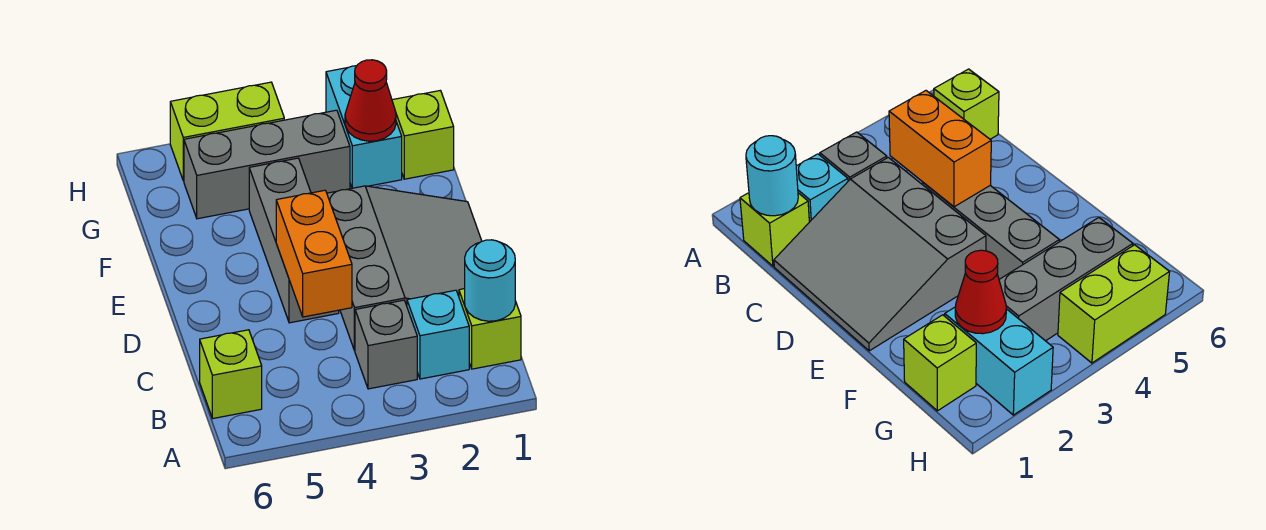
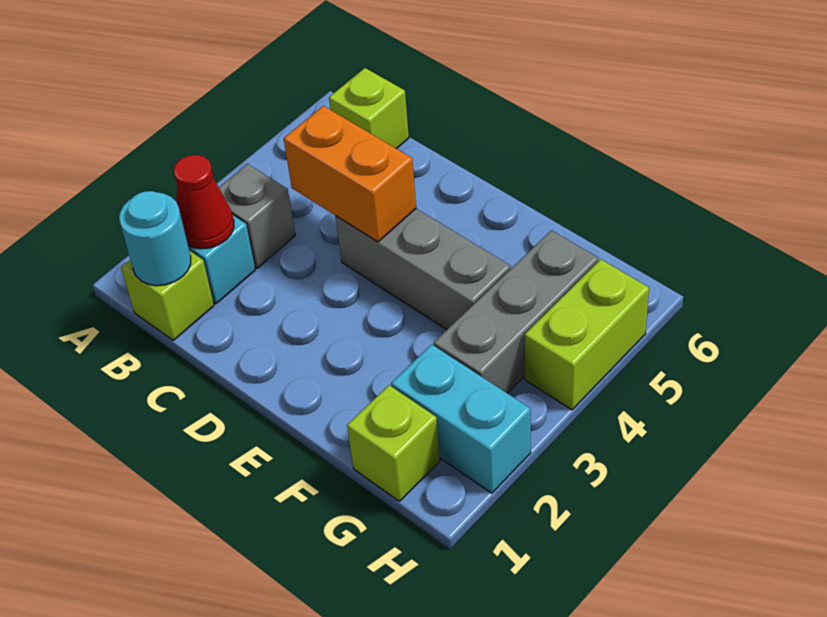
grey slope C1:E3 level 1 top 3 -> none
red cone G2 level 2 -> red cone B2 level 2

